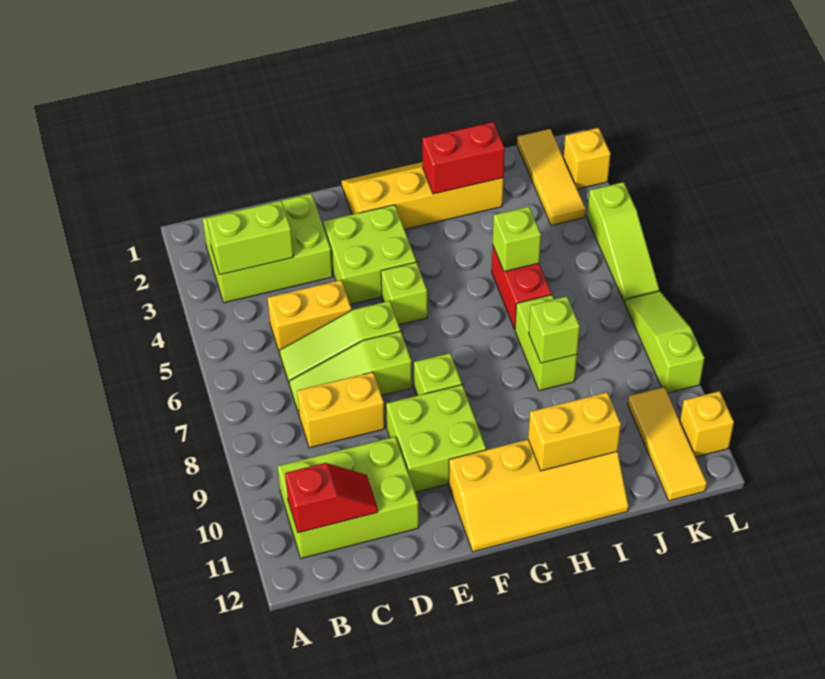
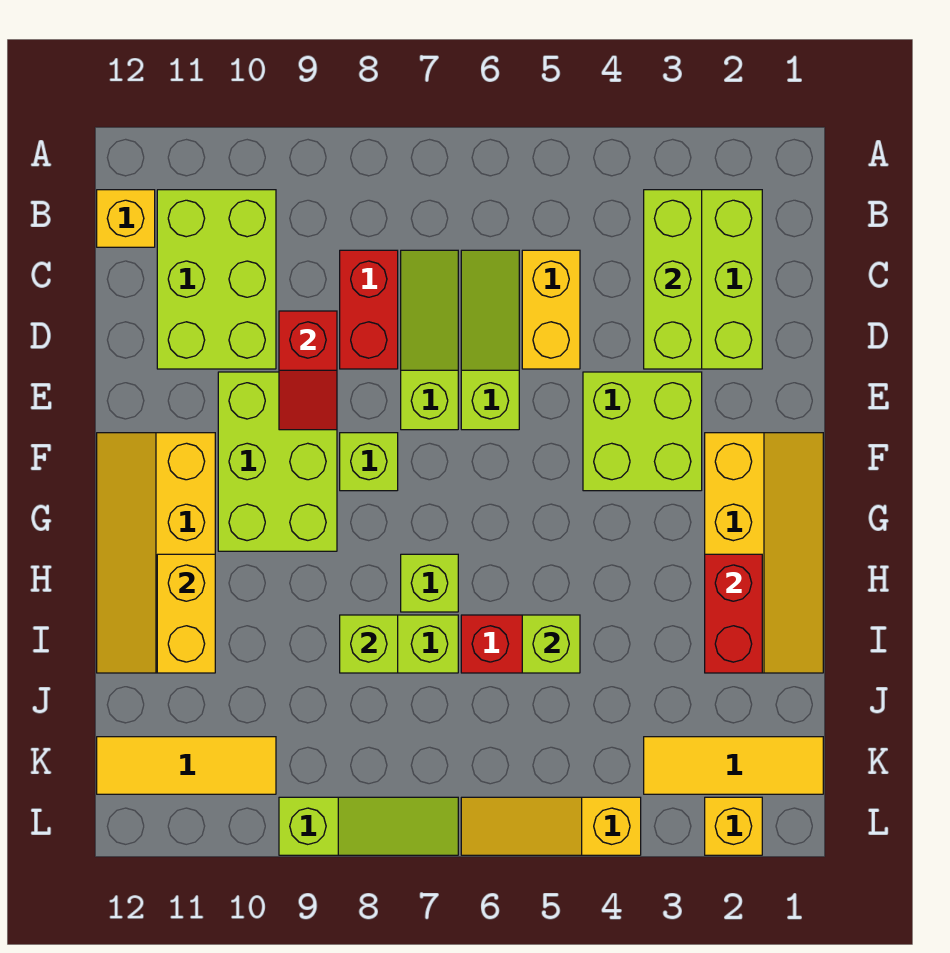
lime brick B3:C3 level 2 -> lime brick B3:D3 level 2
red slope B11:C11 level 2 top B -> red slope D9:E9 level 2 top D
yellow brick C8:D8 level 1 -> red brick C8:D8 level 1
lime brick E9:F10 level 1 -> lime brick E9:G10 level 1
lime brick F5 level 1 -> lime brick H7 level 1
lime slope L4:L6 level 1 top 4 -> yellow slope L4:L6 level 1 top 4
yellow brick L11 level 1 -> yellow brick B12 level 1

